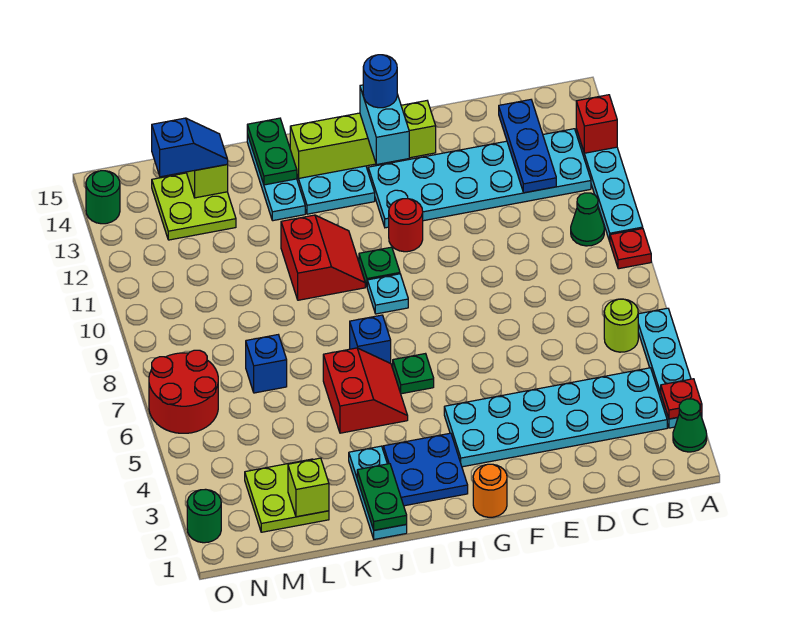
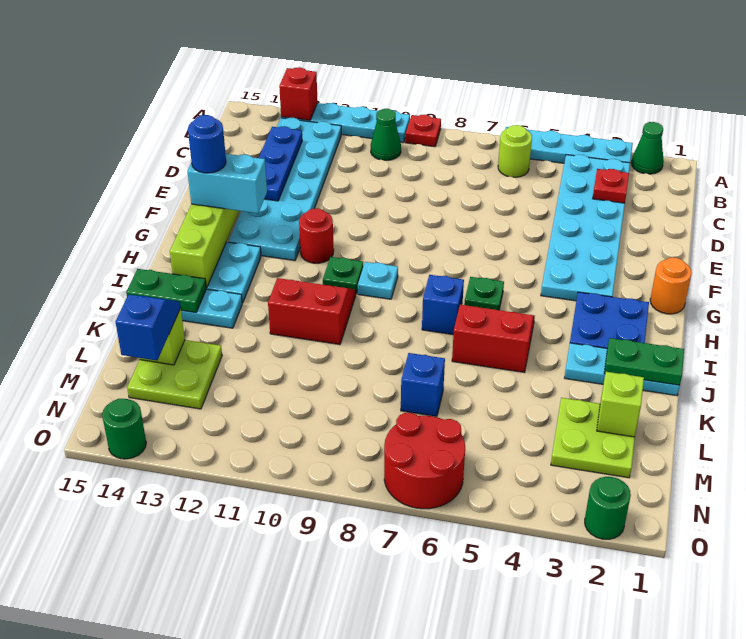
red plate A3 level 2 -> red plate C3 level 2
blue plate C12:C14 level 2 -> blue plate C13:E13 level 2

